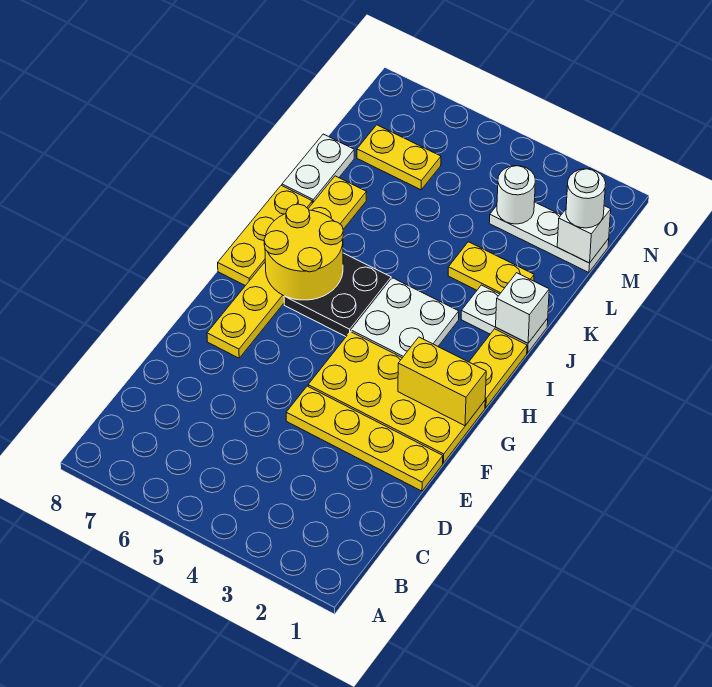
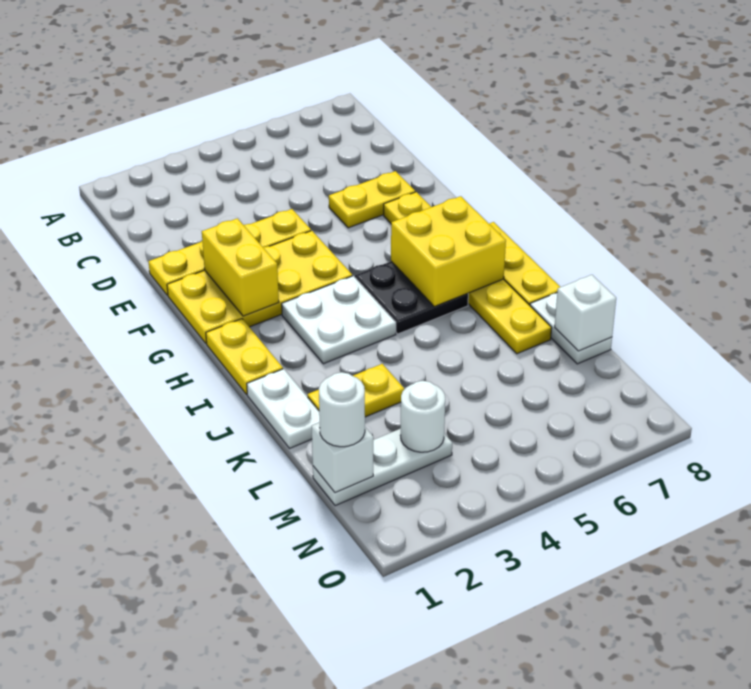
yellow brick G1:G2 level 2 -> yellow brick F2:G2 level 2
yellow round brick H6:I7 level 2 -> yellow brick H6:I7 level 2
white plate J1:J2 level 1 -> white plate J1:K1 level 1
white brick J1 level 2 -> white brick L8 level 2
yellow plate M6:M7 level 1 -> yellow plate E6:E7 level 1

